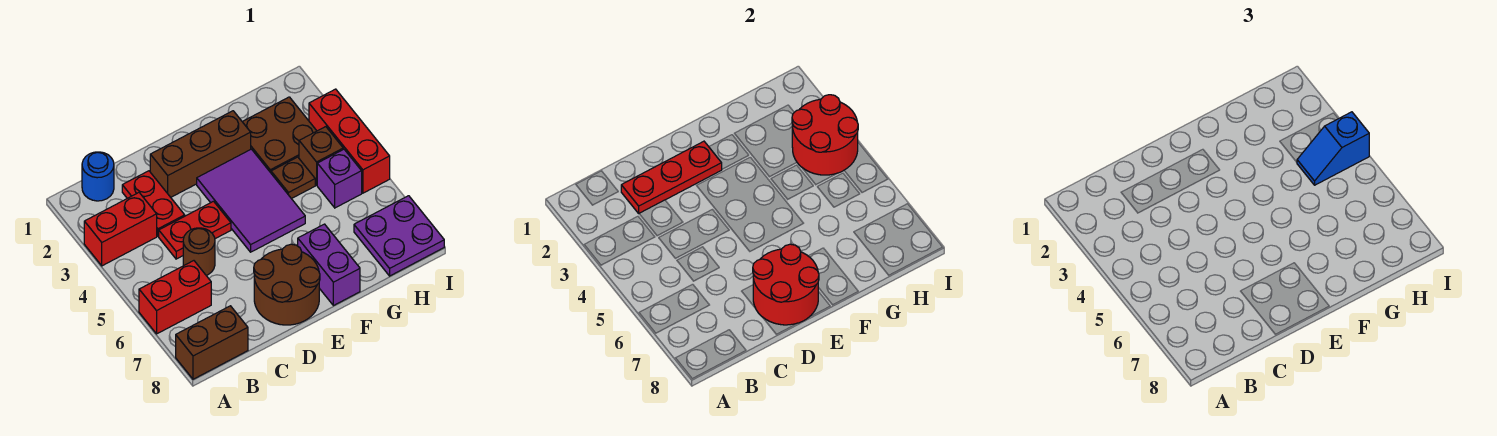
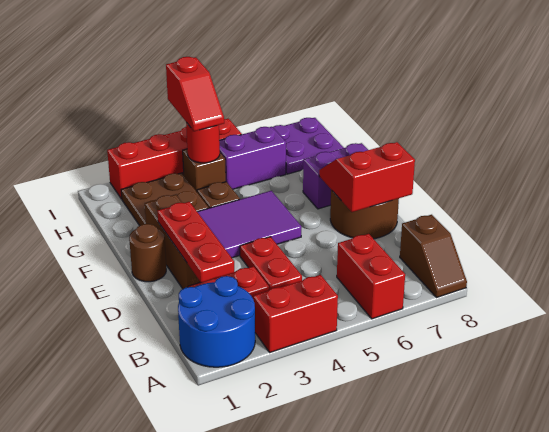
red brick A3:B3 level 1 -> red brick A3:A4 level 1
brown brick A8:B8 level 1 -> brown slope A8:B8 level 1 top B
blue round brick B1 level 1 -> blue round brick A1:B2 level 1
brown round brick C5 level 1 -> brown round brick E1 level 1
red round brick D7:E8 level 2 -> red slope D7:E8 level 2 top D
red round brick H3:I4 level 2 -> red round brick H4 level 2
blue slope H4:I4 level 3 top I -> red slope H4:I4 level 3 top I
purple brick H5 level 1 -> purple brick H5:H6 level 1
red brick I3:I5 level 1 -> red brick I2:I5 level 1

